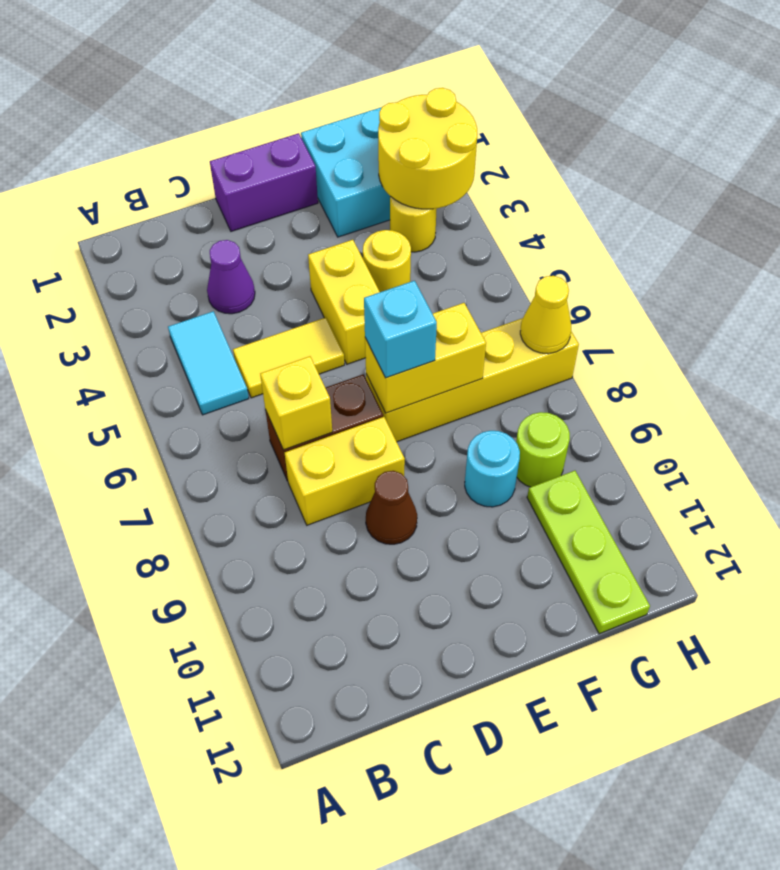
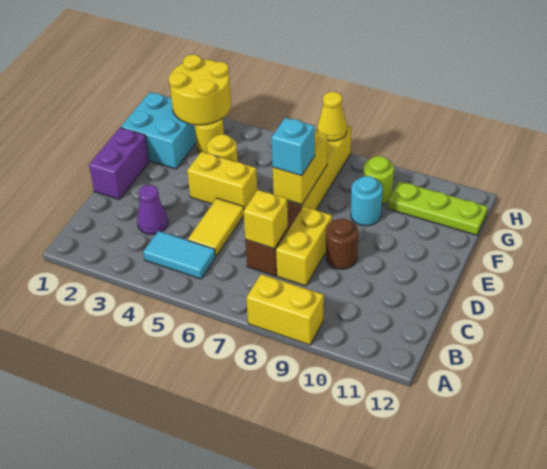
none -> yellow brick A8:A9 level 1
brown cone D9 level 1 -> brown round brick D9 level 1

